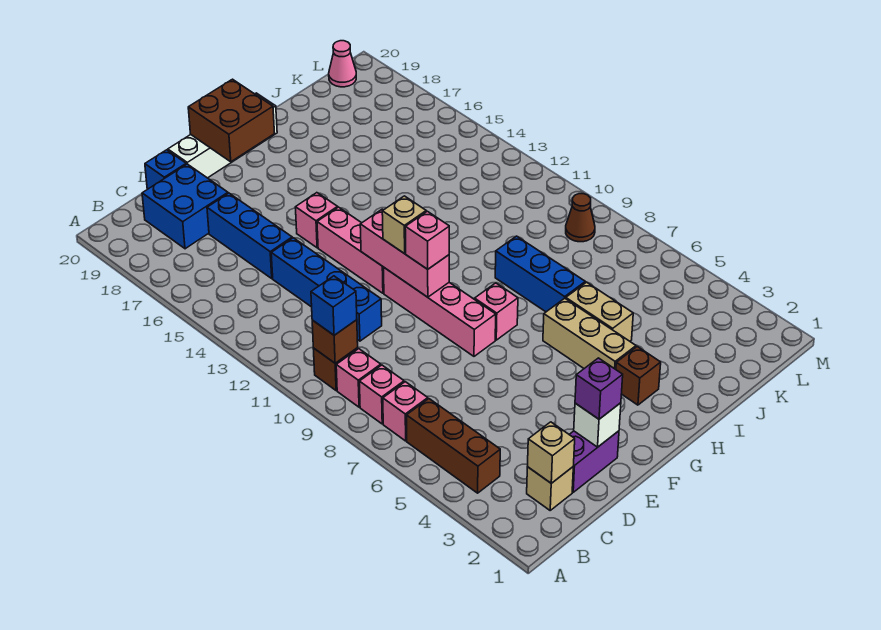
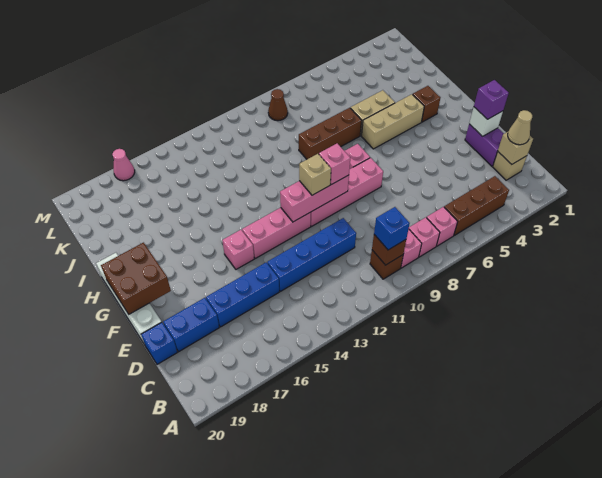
none -> tan cone C2 level 3
blue brick C18:D19 level 1 -> blue brick D18:D19 level 1
blue brick I7:I9 level 1 -> brown brick I7:I9 level 1
pink cone L20 level 1 -> pink cone M17 level 1

